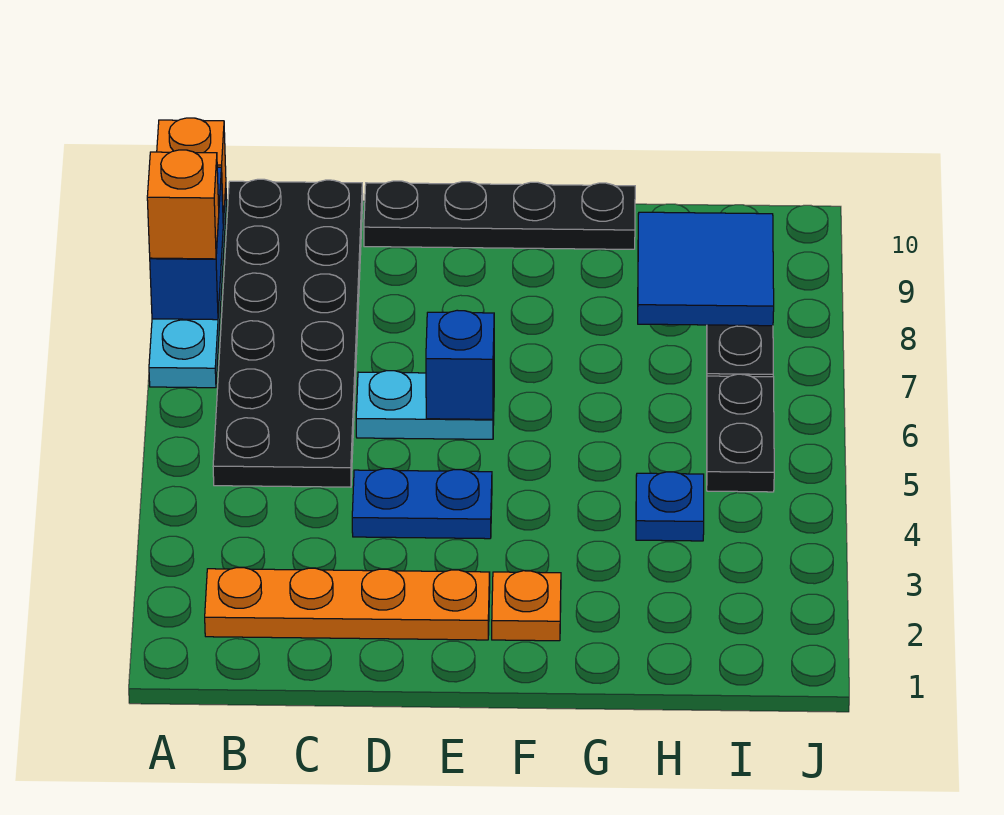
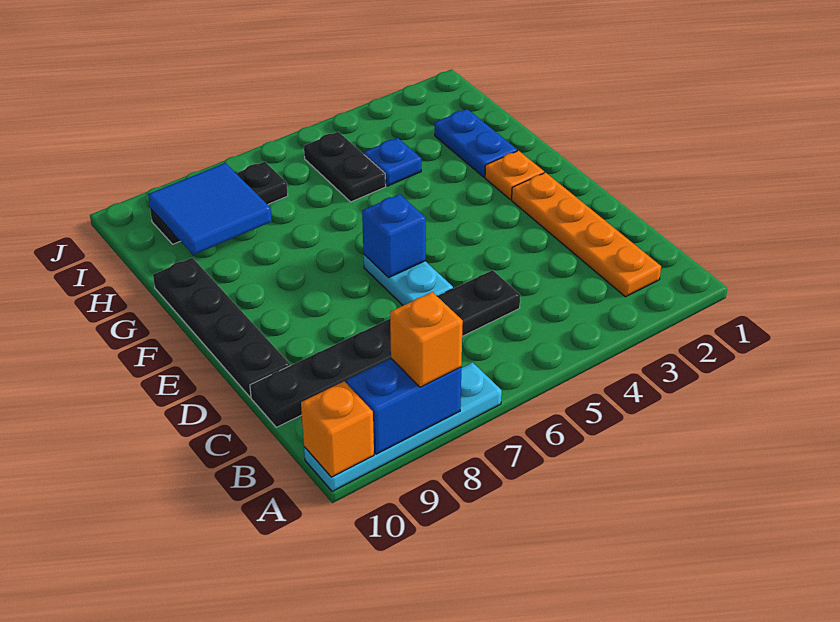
black plate B5:C10 level 1 -> black plate C5:C10 level 1
blue plate D4:E4 level 1 -> blue plate G2:H2 level 1
black plate I5:I6 level 1 -> black plate H5:I5 level 1

